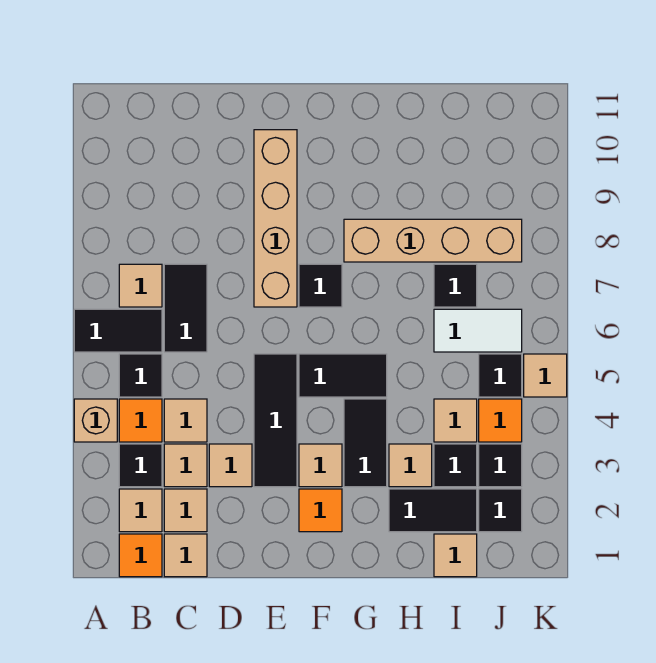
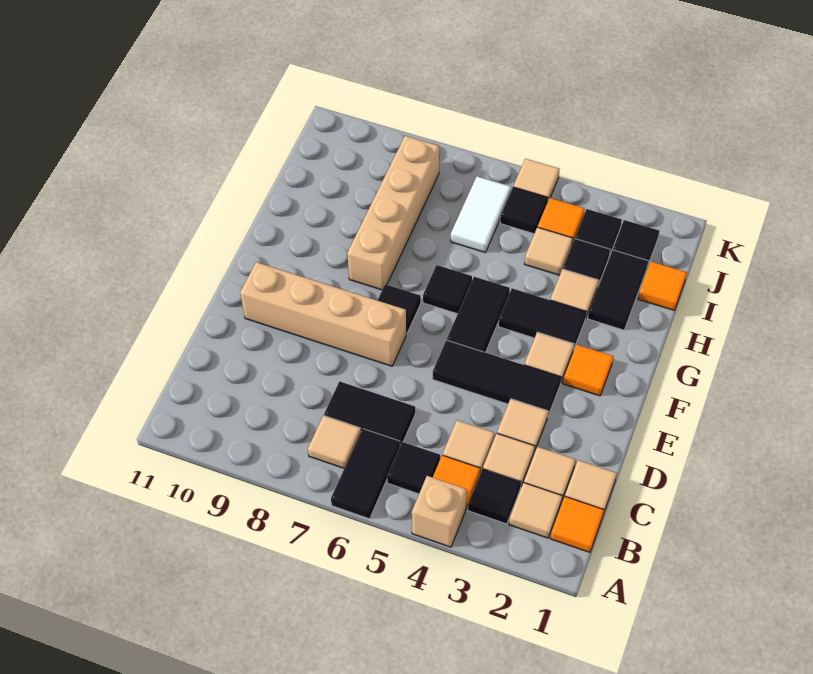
tan tile I1 level 1 -> orange tile I1 level 1
black tile I7 level 1 -> black tile G6 level 1

